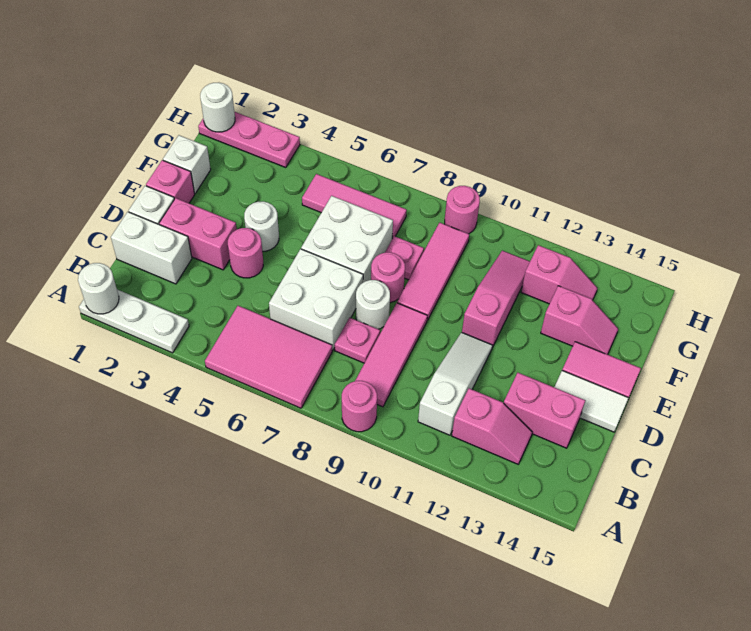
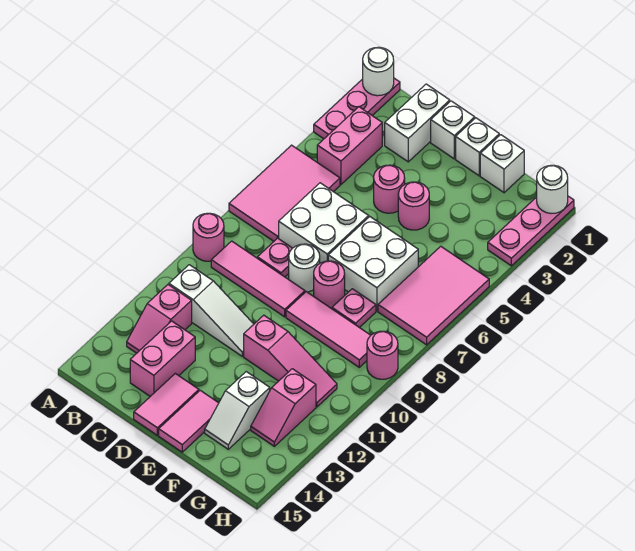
white plate A1:A3 level 1 -> pink plate A1:A3 level 1
pink brick D2:D3 level 1 -> pink brick B3:B4 level 1
white tile D14:D15 level 1 -> pink tile D14:D15 level 1
pink brick E1 level 1 -> white brick E1 level 1
white round brick E4 level 1 -> pink round brick E4 level 1
pink slope F13:F14 level 1 top 13 -> white slope F13:F14 level 1 top 13
pink tile G5:G7 level 1 -> pink tile G5:H7 level 1

